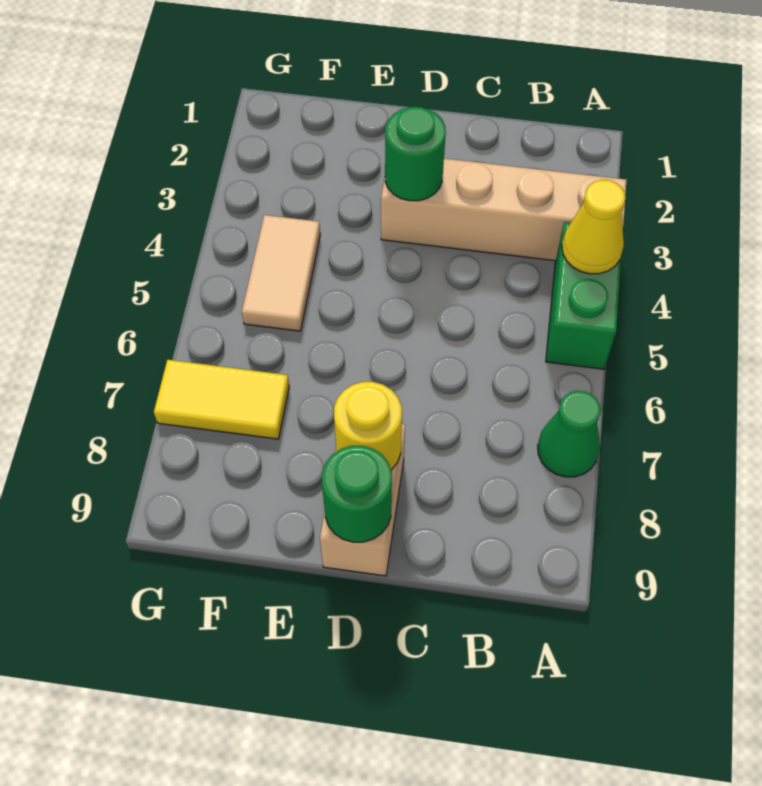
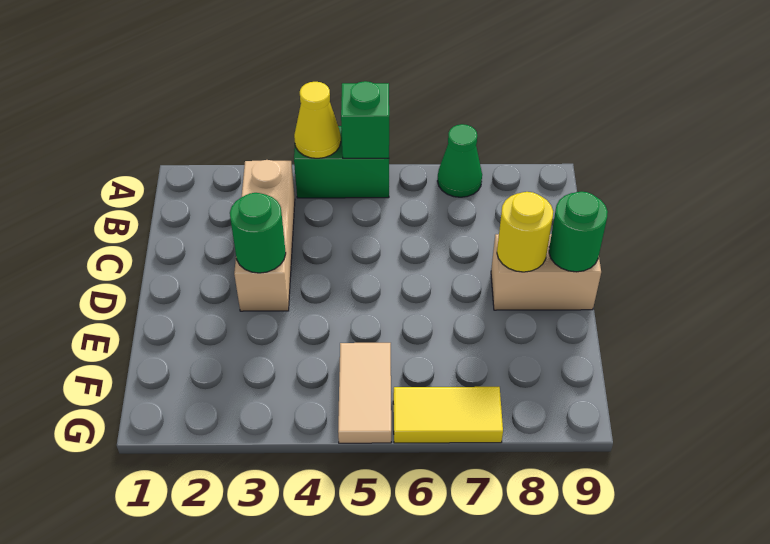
tan brick A3:D3 level 1 -> tan brick B3:D3 level 1
none -> green brick A5 level 2
tan tile F4:F5 level 1 -> tan tile F5:G5 level 1
yellow tile F7:G7 level 1 -> yellow tile G6:G7 level 1

